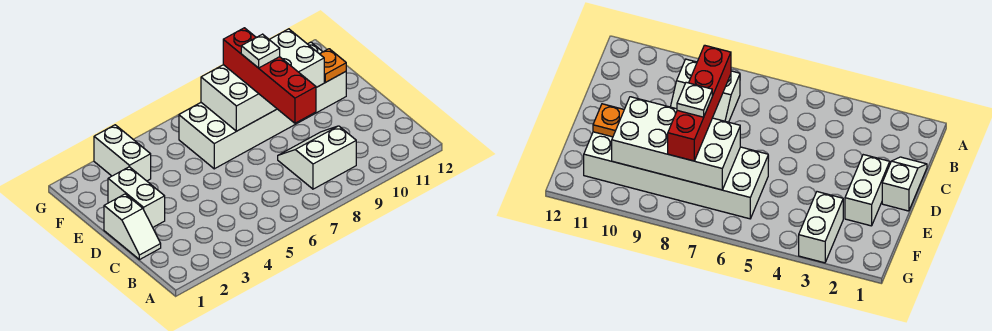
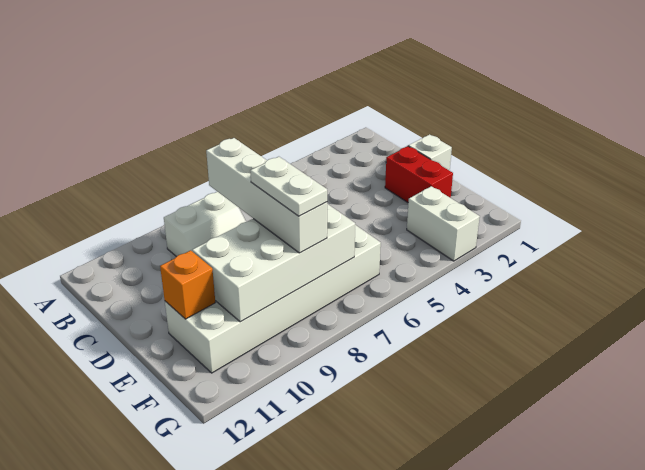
red brick C8:F8 level 3 -> white brick C8:F8 level 3
white brick D2:E2 level 1 -> red brick D2:E2 level 1
white plate E8 level 4 -> white plate E8:F8 level 4
orange plate E11 level 2 -> orange brick E11 level 2

